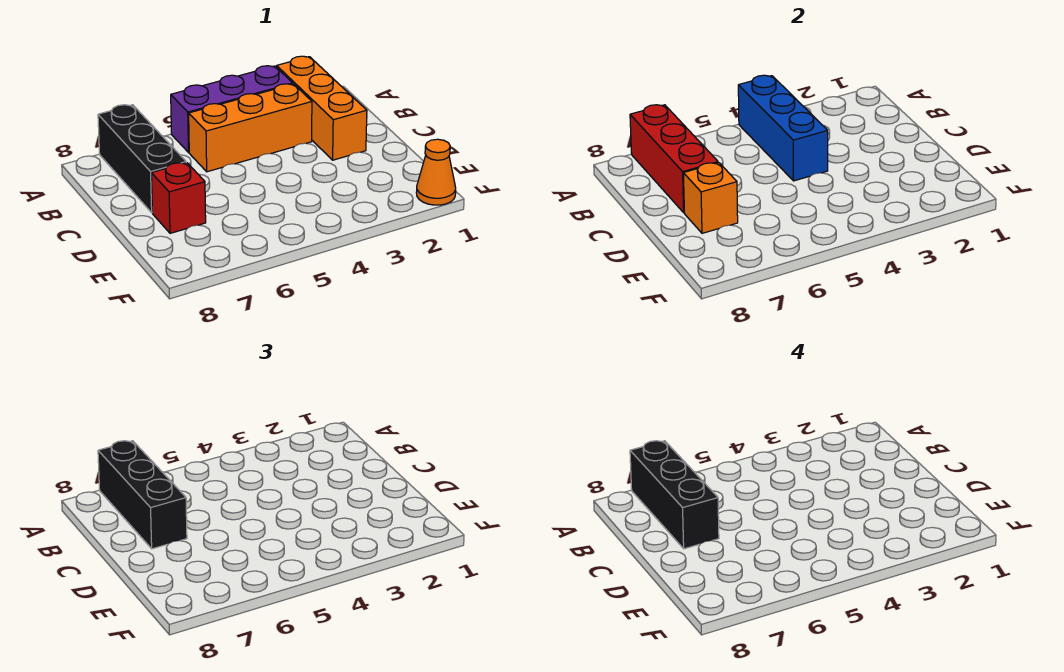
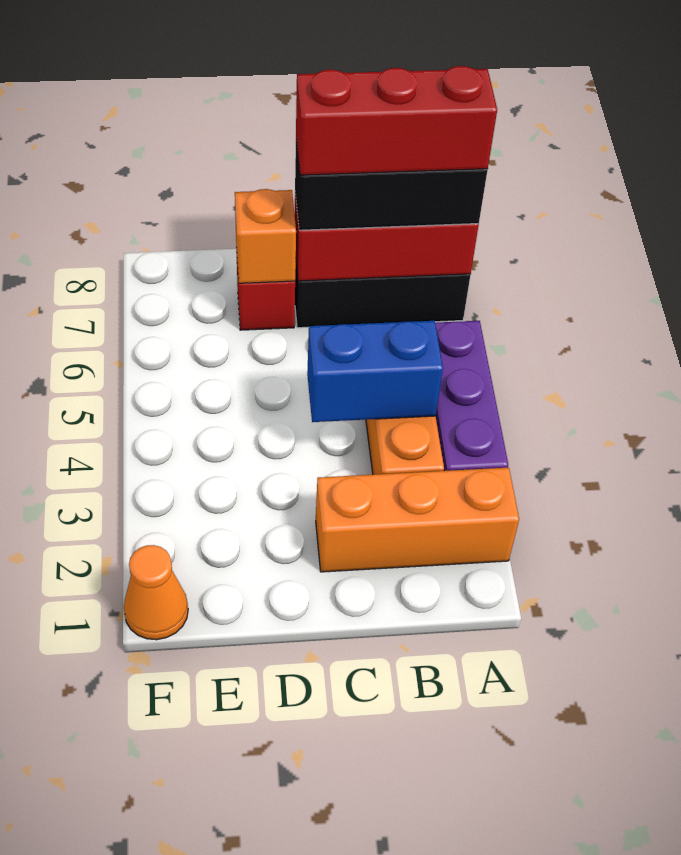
blue brick A4:C4 level 2 -> blue brick B4:C4 level 2
black brick A7:C7 level 4 -> red brick A7:C7 level 4

